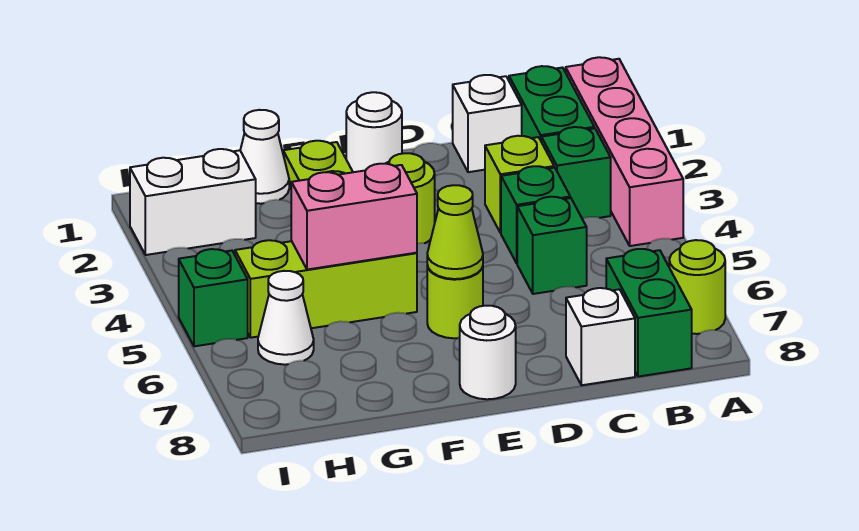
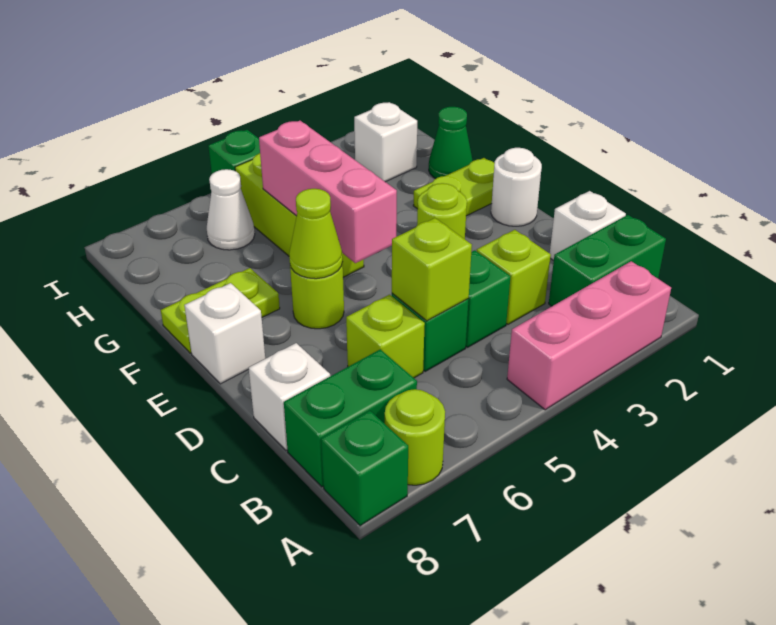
pink brick A1:A4 level 1 -> pink brick A2:A4 level 1
green brick B3 level 1 -> green brick A8 level 1
none -> lime brick C5 level 2
none -> lime brick C6 level 1
white round brick E8 level 1 -> white brick E8 level 1
pink brick F5:G5 level 2 -> pink brick E5:G5 level 2
none -> lime plate F7:F8 level 1
white cone G1 level 1 -> green cone G1 level 1
white brick H2:I2 level 1 -> white brick H2 level 1

